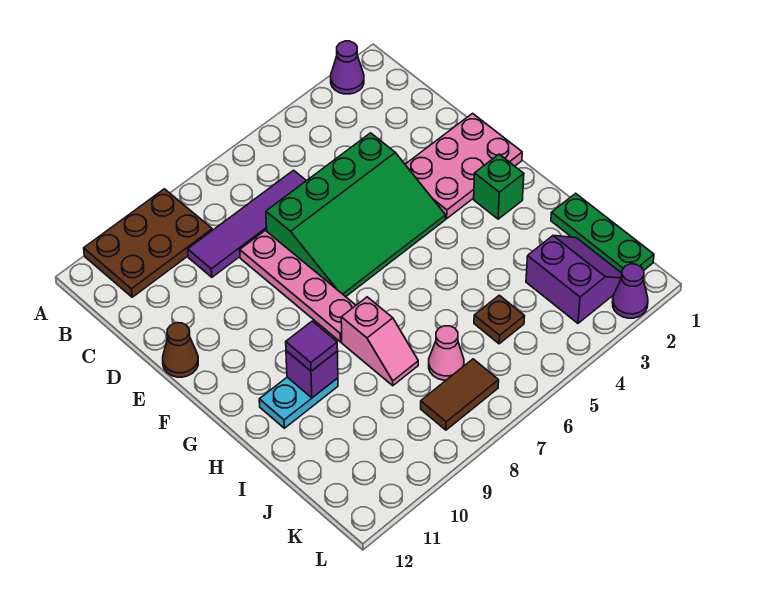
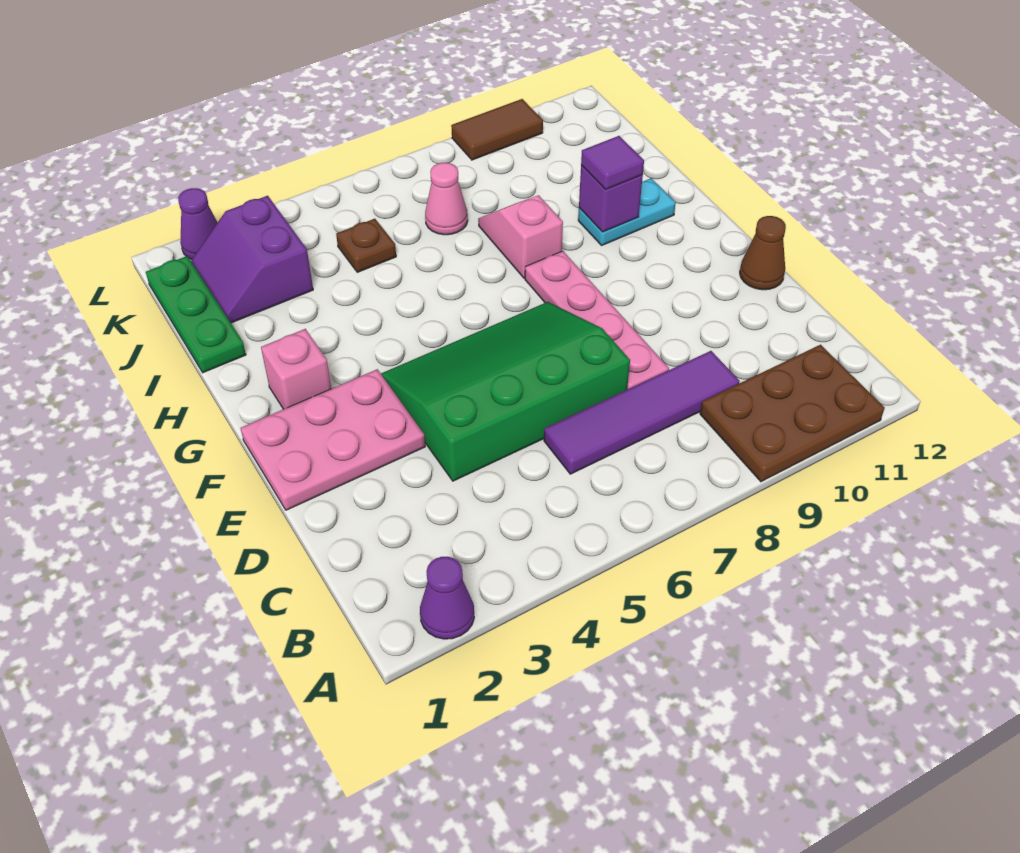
green brick G2 level 1 -> pink brick G2 level 1
brown tile K7:K8 level 1 -> brown tile L9:L10 level 1

